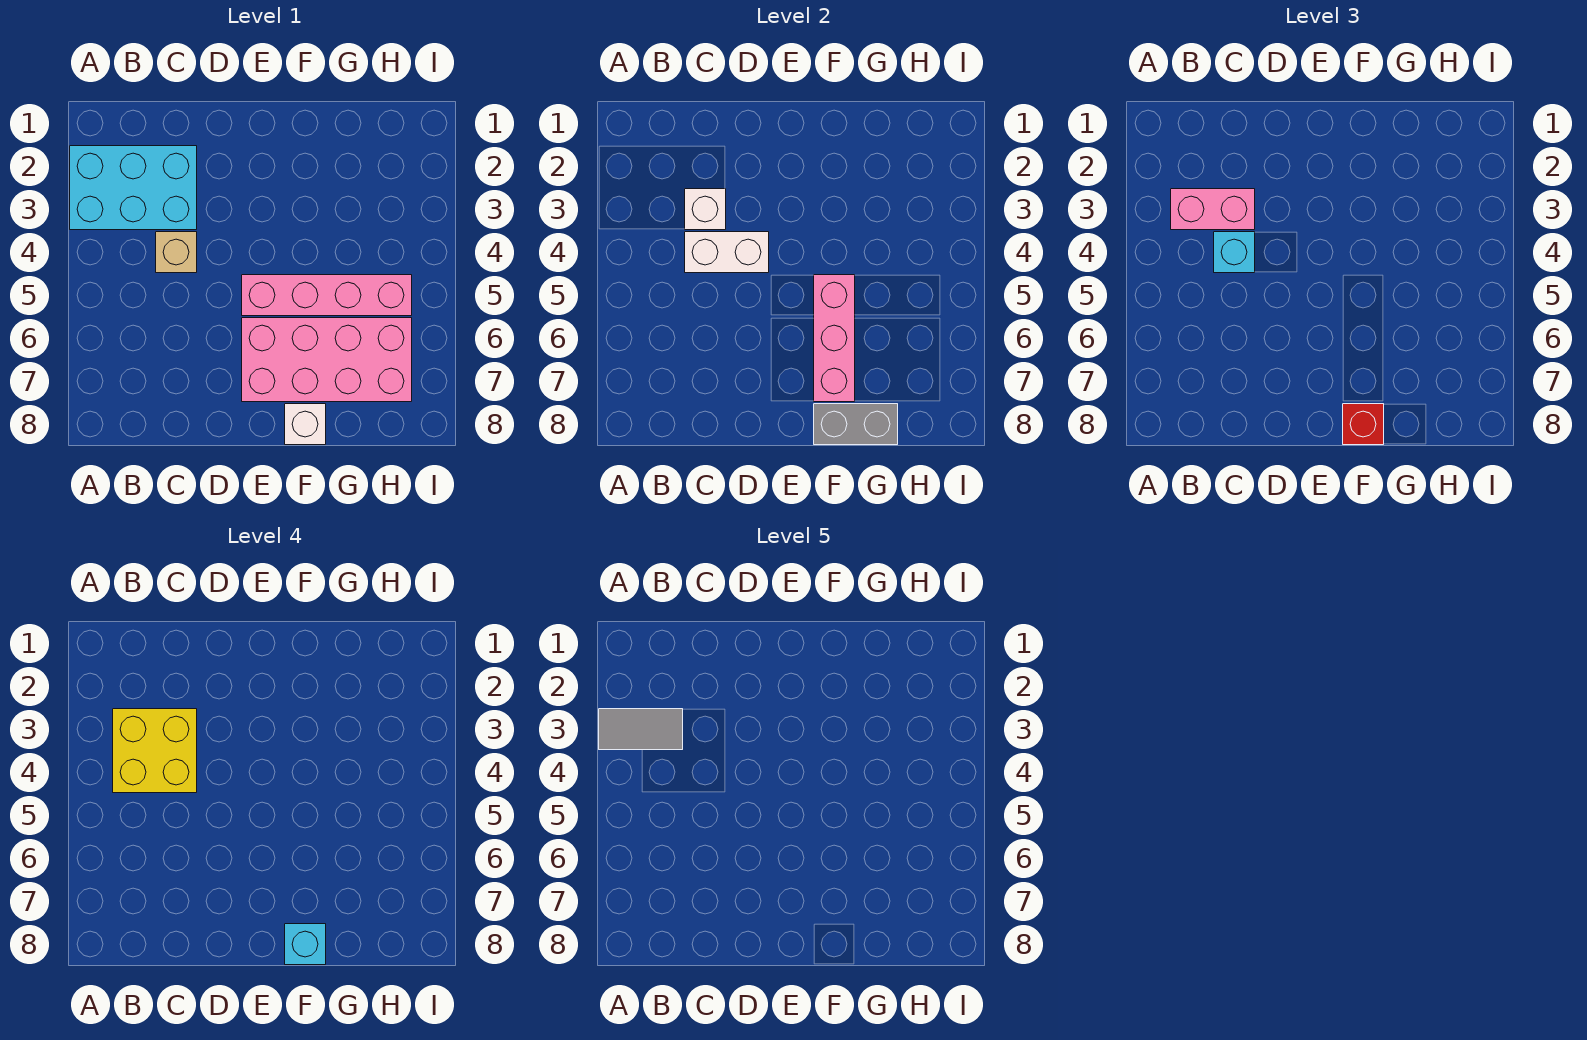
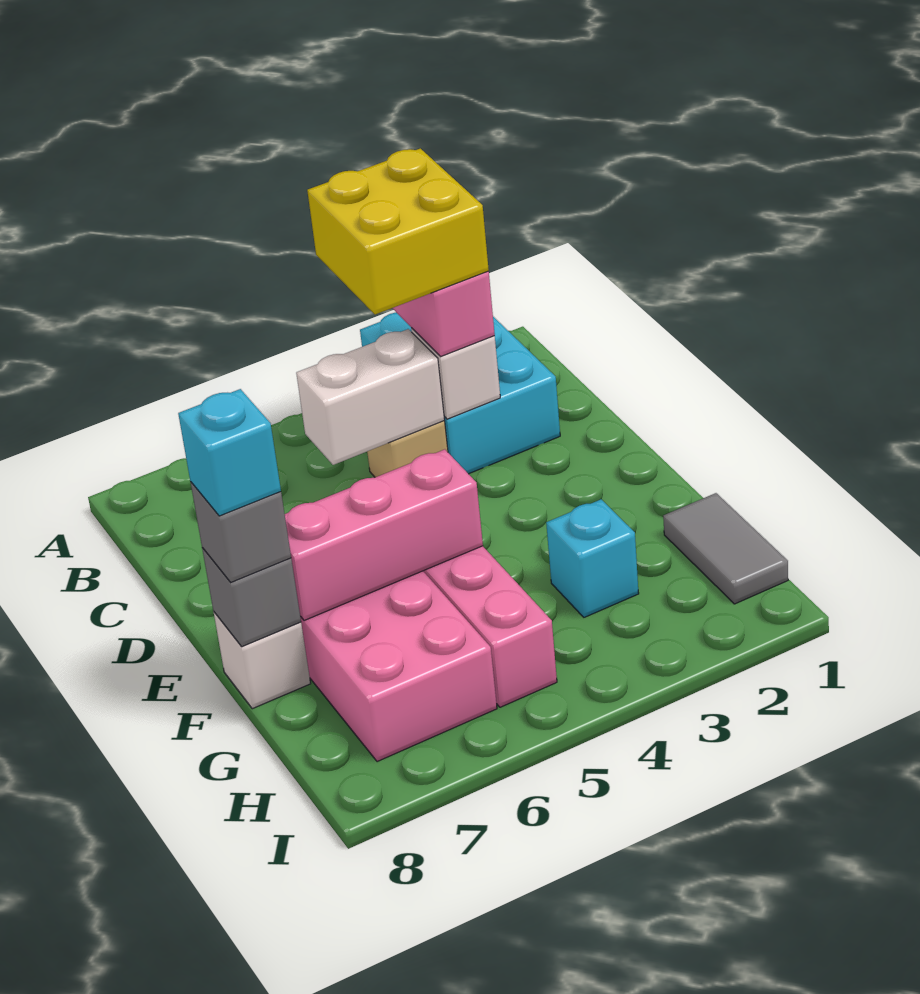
grey tile A3:B3 level 5 -> grey tile G1:H1 level 1
white brick C4:D4 level 2 -> white brick C4:C5 level 2
cyan brick C4 level 3 -> cyan brick G3 level 1
grey brick F8:G8 level 2 -> grey brick F8 level 2
red brick F8 level 3 -> grey brick F8 level 3

